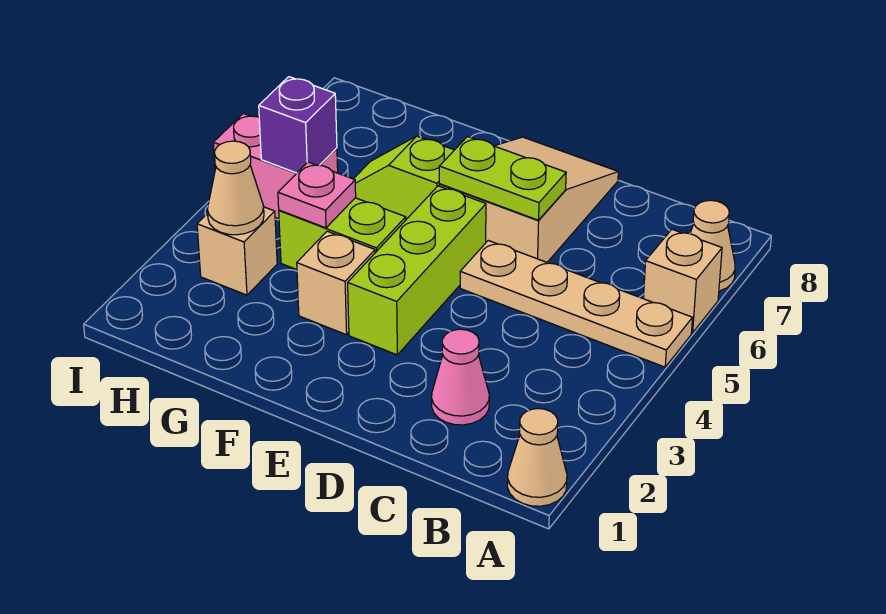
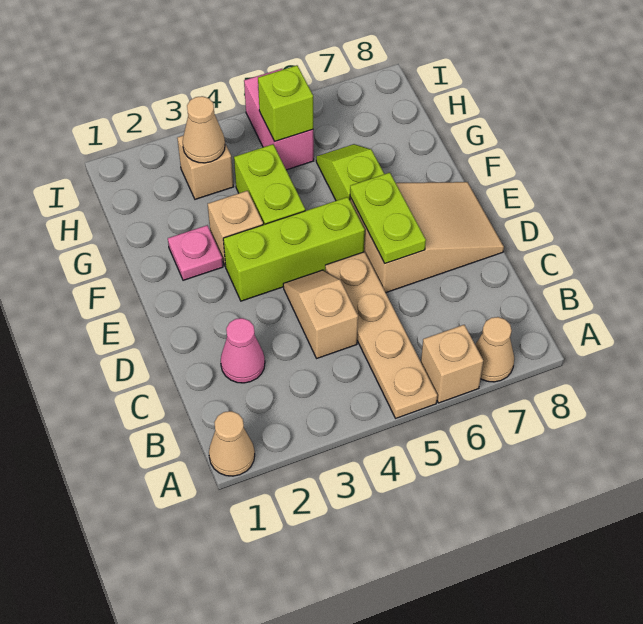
none -> tan slope C4:D4 level 1 top C
pink plate G4 level 2 -> pink plate F2 level 1
purple brick H5 level 2 -> lime brick H5 level 2

